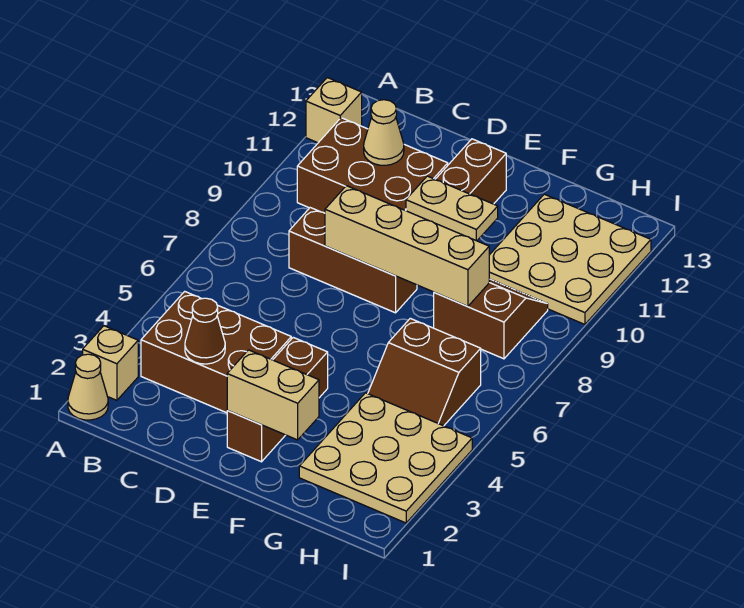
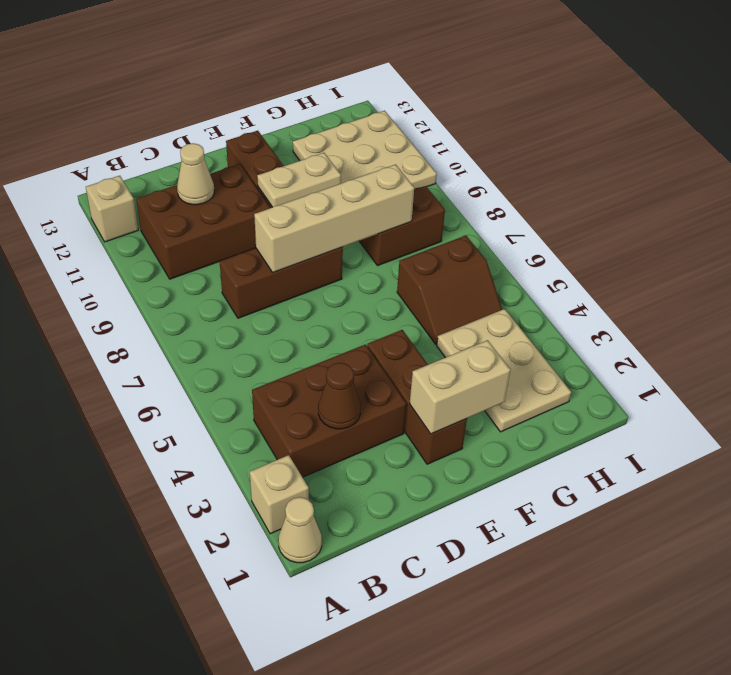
tan plate G2:I4 level 1 -> tan plate G2:H4 level 1

